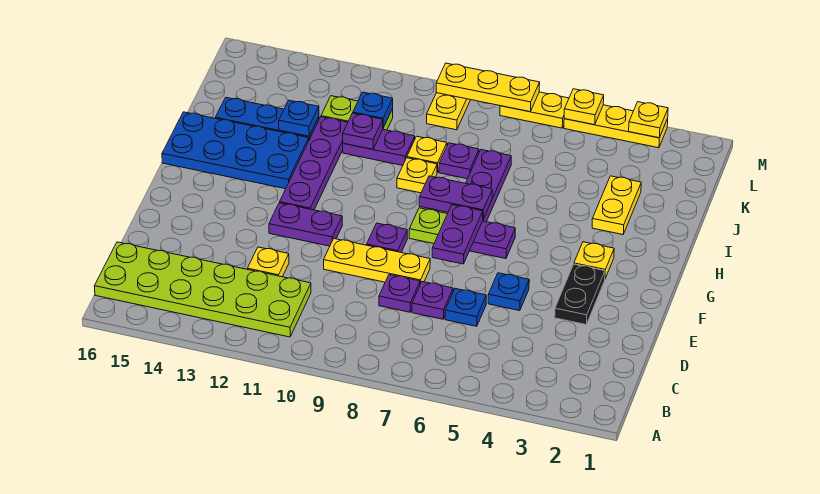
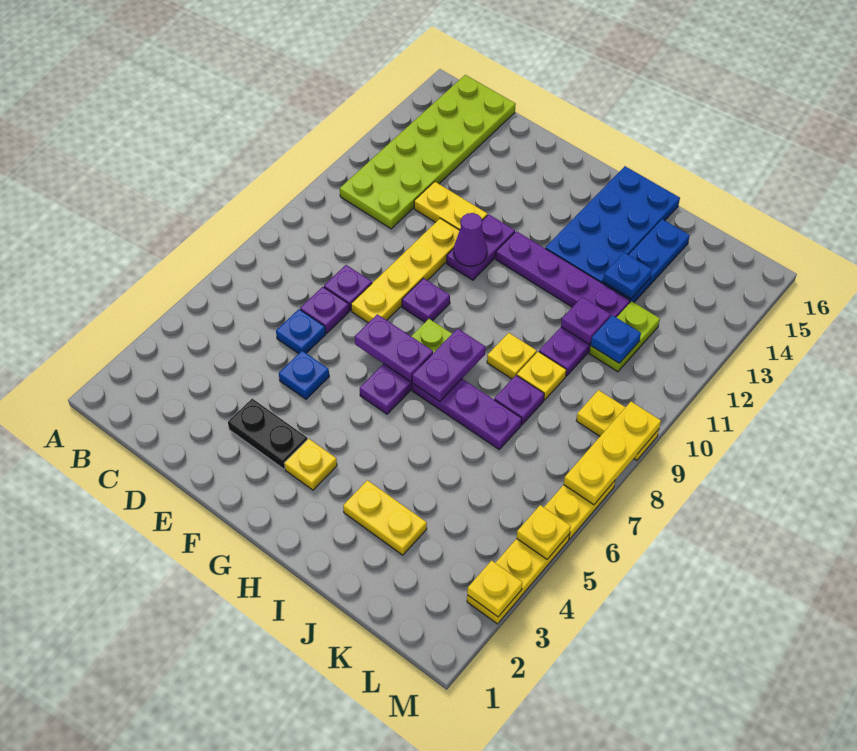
yellow plate D12 level 1 -> yellow plate D12:E12 level 1
yellow plate E8:E10 level 1 -> yellow plate E8:E11 level 1
none -> purple cone F11 level 2

